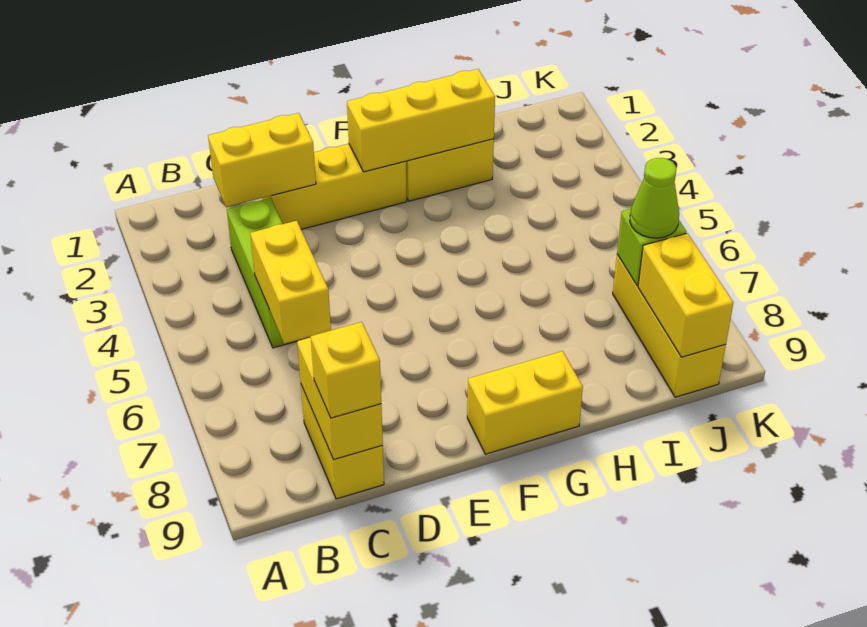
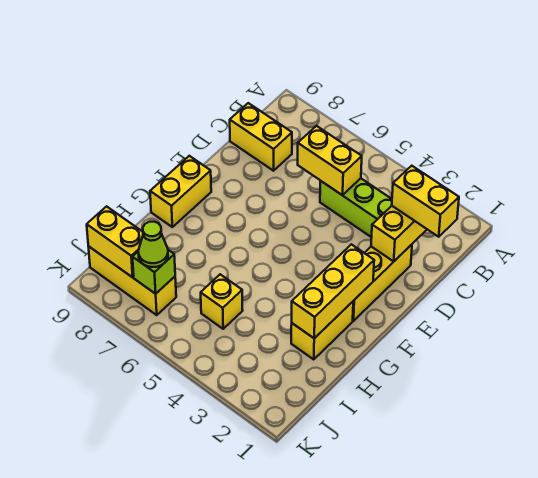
yellow brick C8:C9 level 2 -> yellow brick C1:C2 level 3
yellow brick C9 level 3 -> yellow brick I5 level 1

